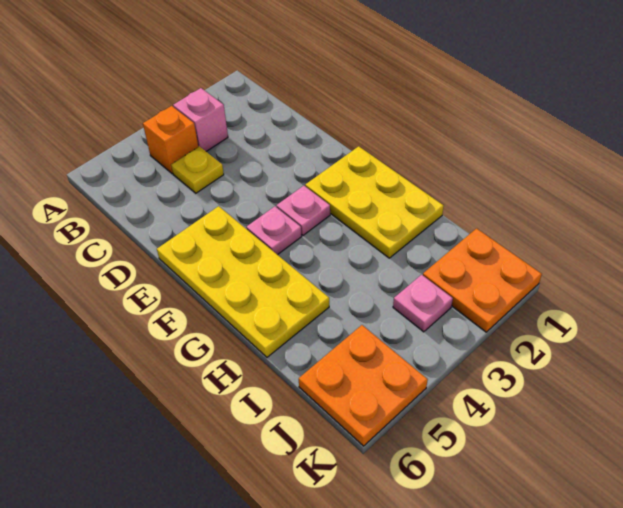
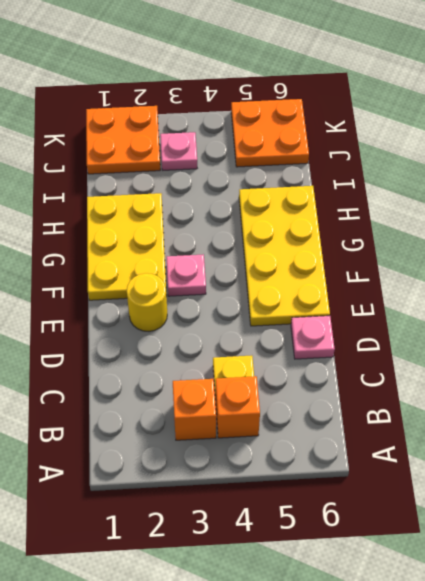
pink brick B3 level 1 -> orange brick B3 level 1
none -> yellow round brick E2 level 1
pink plate F4 level 1 -> pink plate D6 level 1

